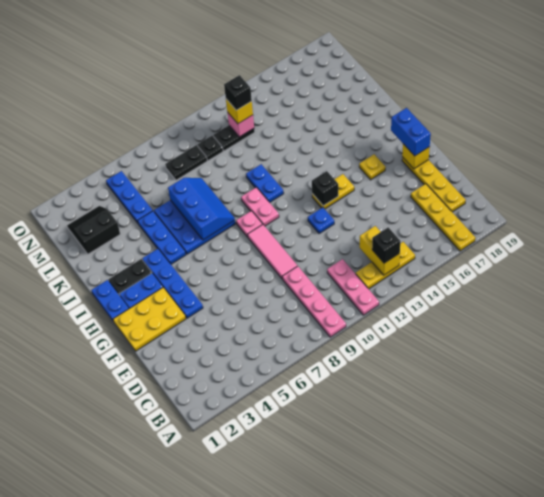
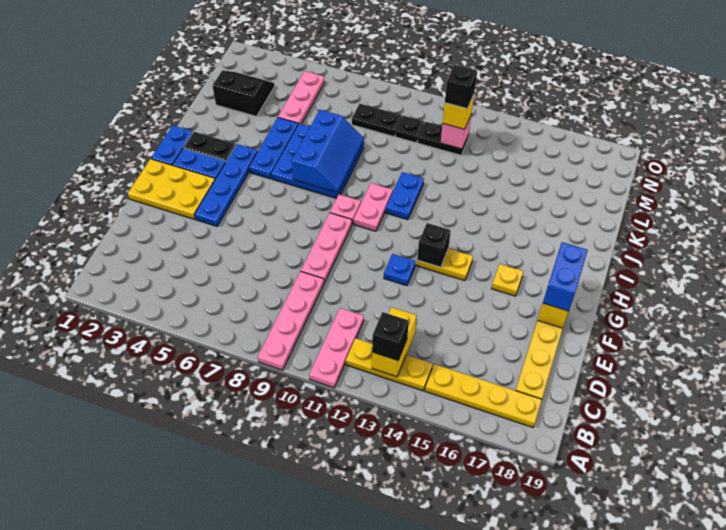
yellow plate A17:D17 level 1 -> yellow plate B15:B18 level 1
pink tile E9:G9 level 1 -> pink plate E9:G9 level 1
blue plate L5:N5 level 1 -> pink plate L5:N5 level 1

